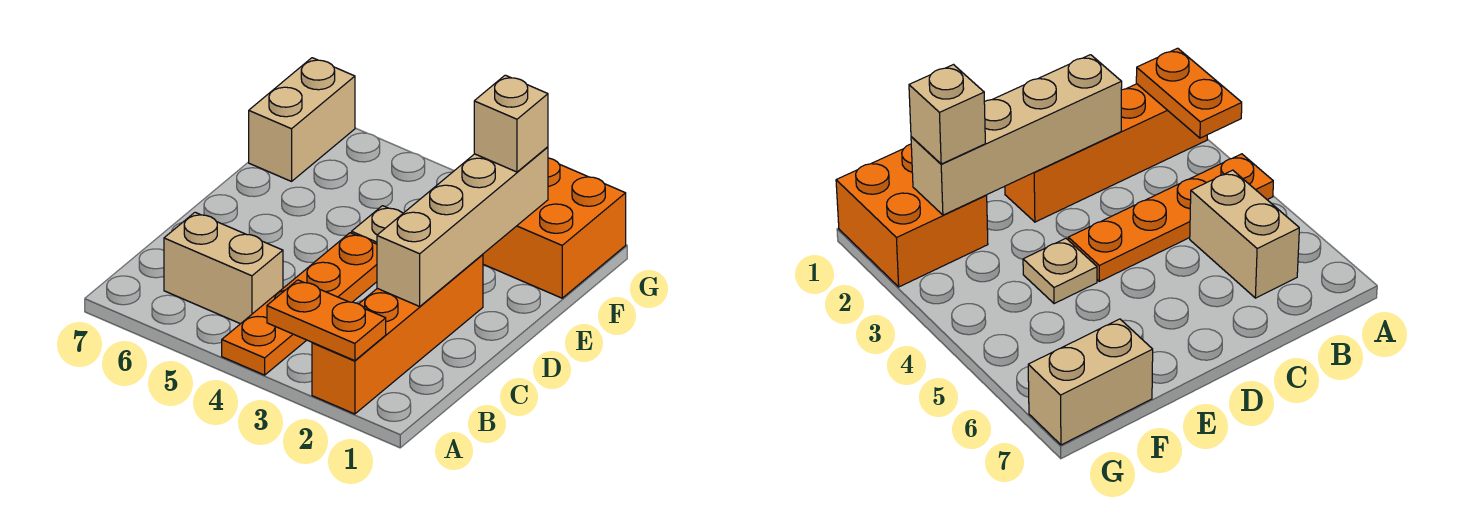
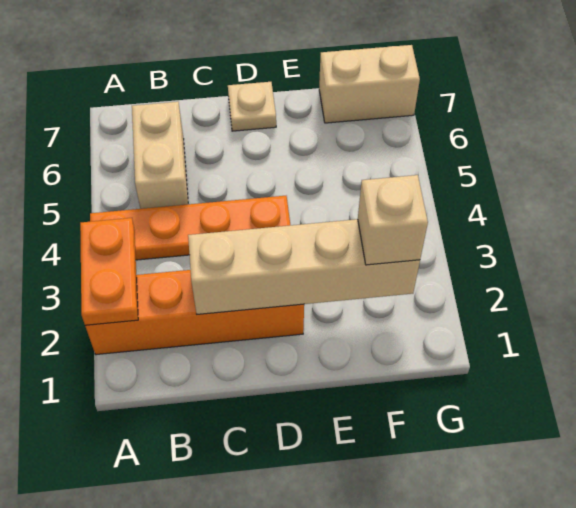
tan plate E4 level 1 -> tan plate D7 level 1
orange brick F1:G2 level 1 -> none

